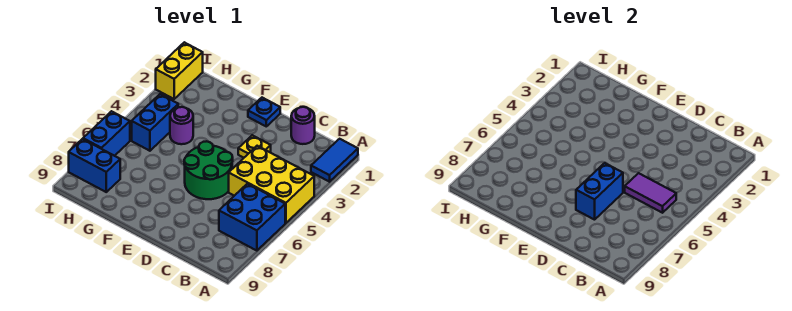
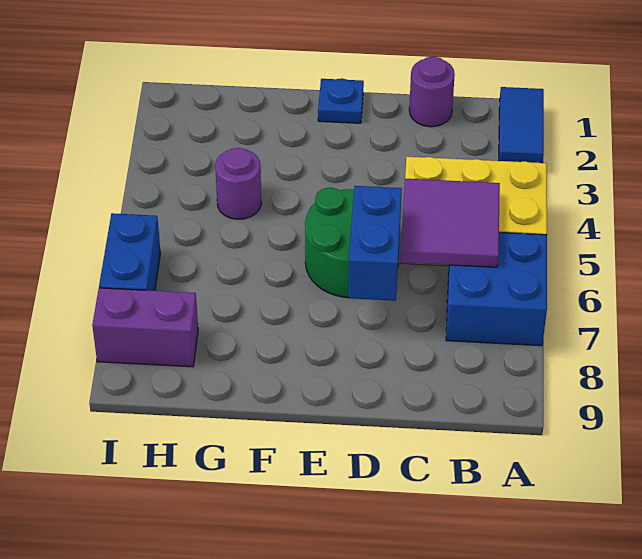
purple tile B5:C5 level 2 -> purple tile B5:C6 level 2
yellow plate D3 level 1 -> none
blue brick H4:H5 level 1 -> none
blue brick H8:I8 level 1 -> purple brick H8:I8 level 1
yellow brick I1:I2 level 1 -> none

